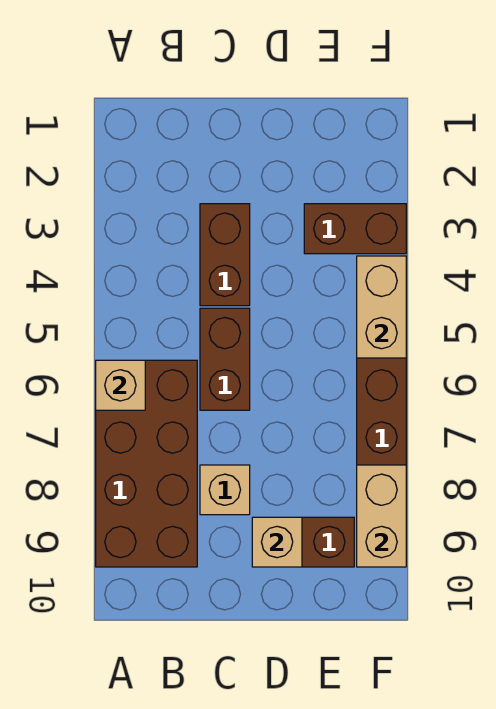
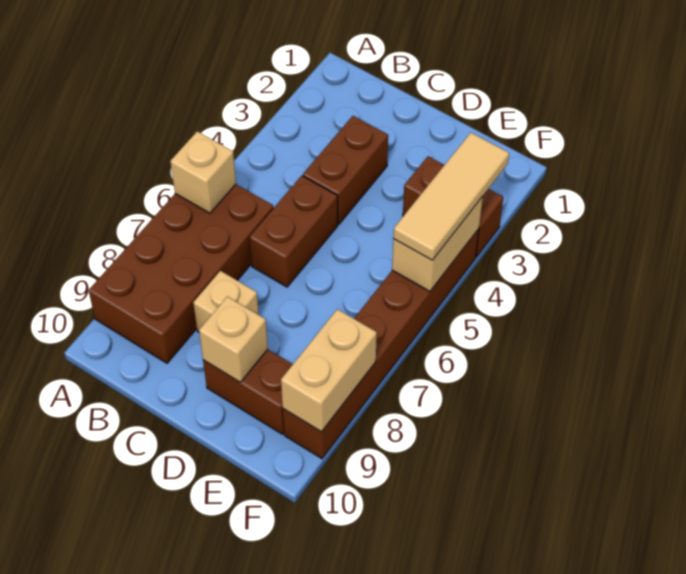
none -> tan tile F3:F5 level 3

